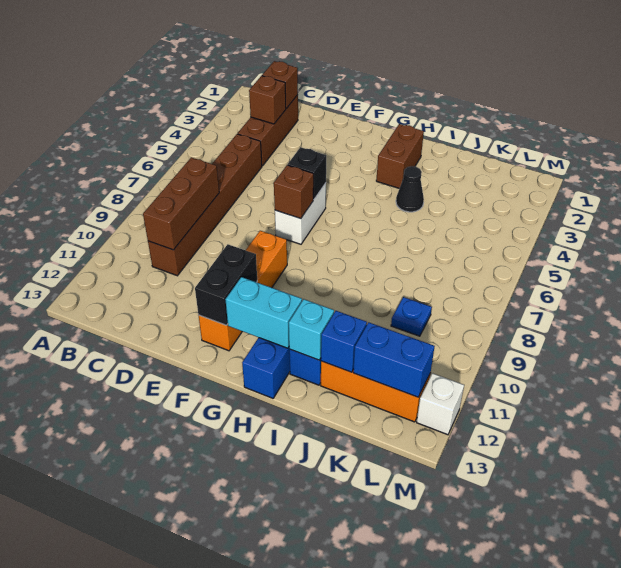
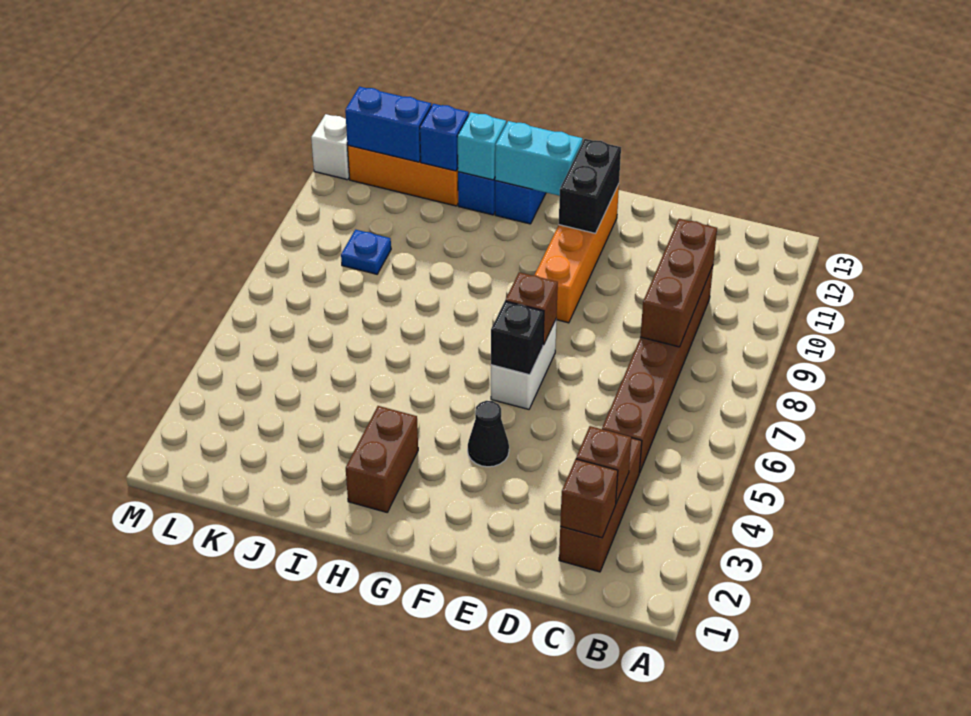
black cone I4 level 1 -> black cone F4 level 1

